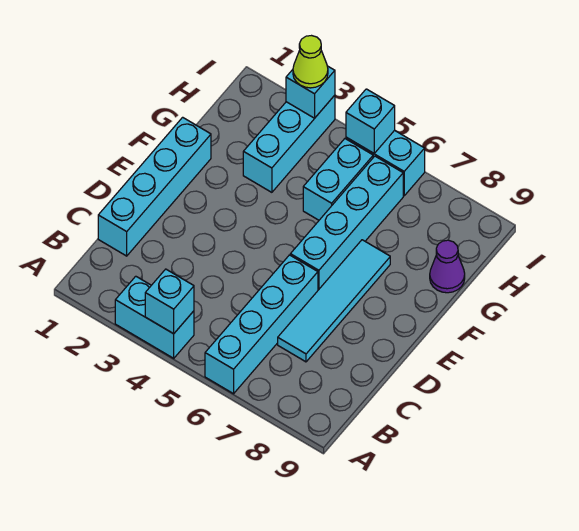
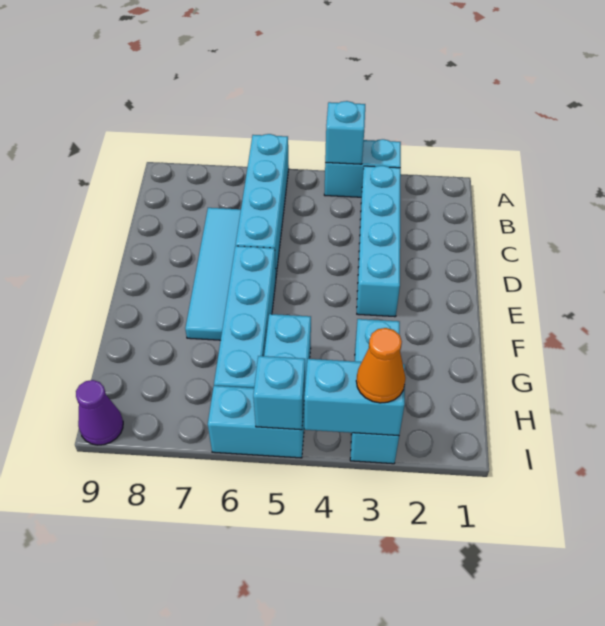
cyan brick C1:F1 level 1 -> cyan brick B3:E3 level 1
purple cone G9 level 1 -> purple cone I9 level 1
cyan brick I3 level 2 -> cyan brick I3:I4 level 2
lime cone I3 level 3 -> orange cone I3 level 3

